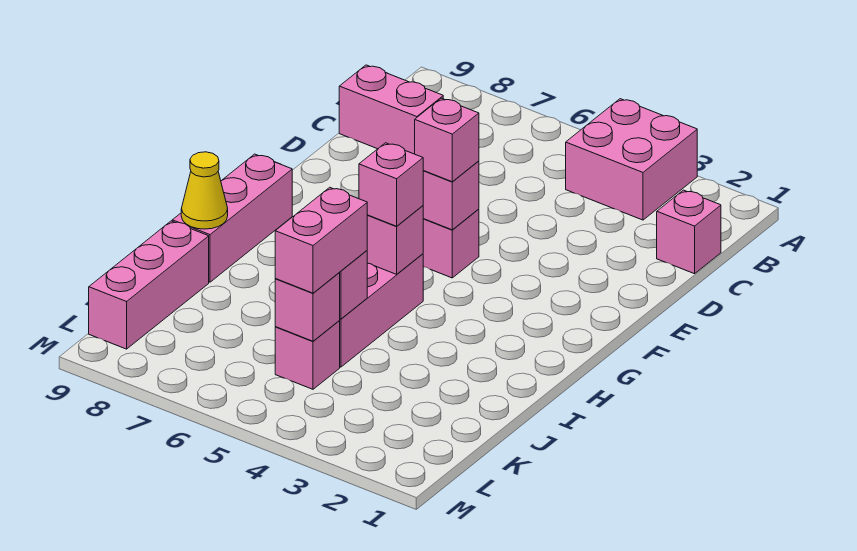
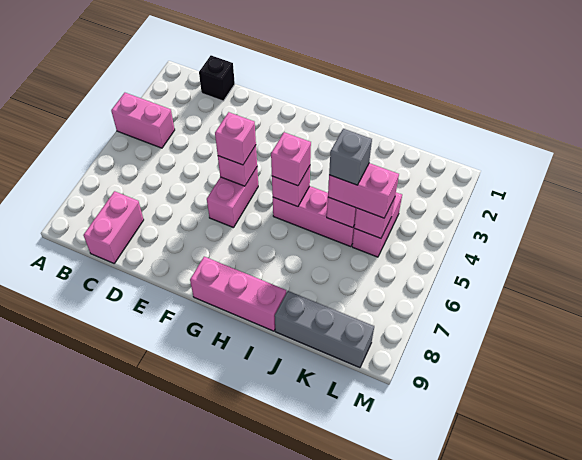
pink brick A3:B4 level 1 -> pink brick A4:B4 level 1
pink brick C1 level 1 -> black brick C1 level 1
yellow cone I9 level 2 -> none
none -> grey brick J5 level 4
pink brick J9:L9 level 1 -> grey brick J9:L9 level 1
pink brick K5 level 1 -> pink brick K4:K5 level 1

